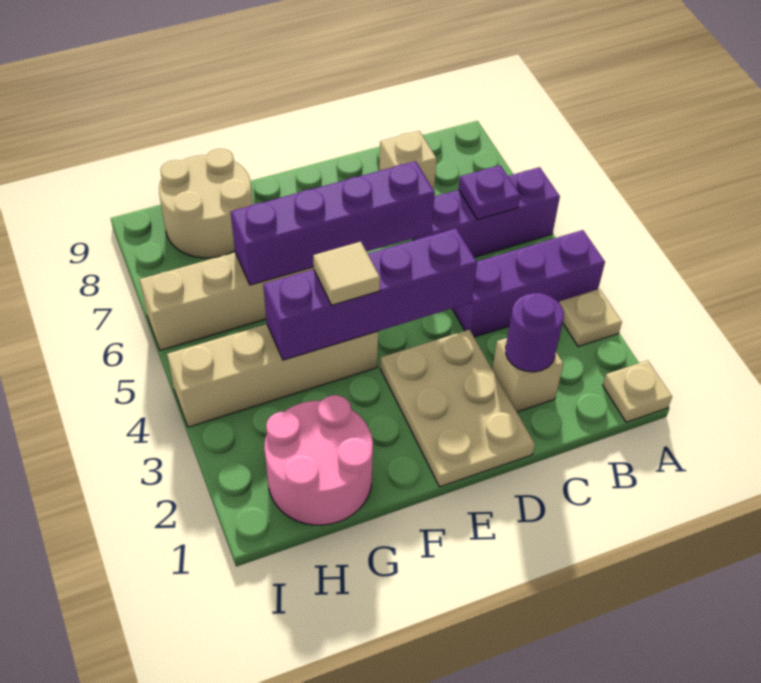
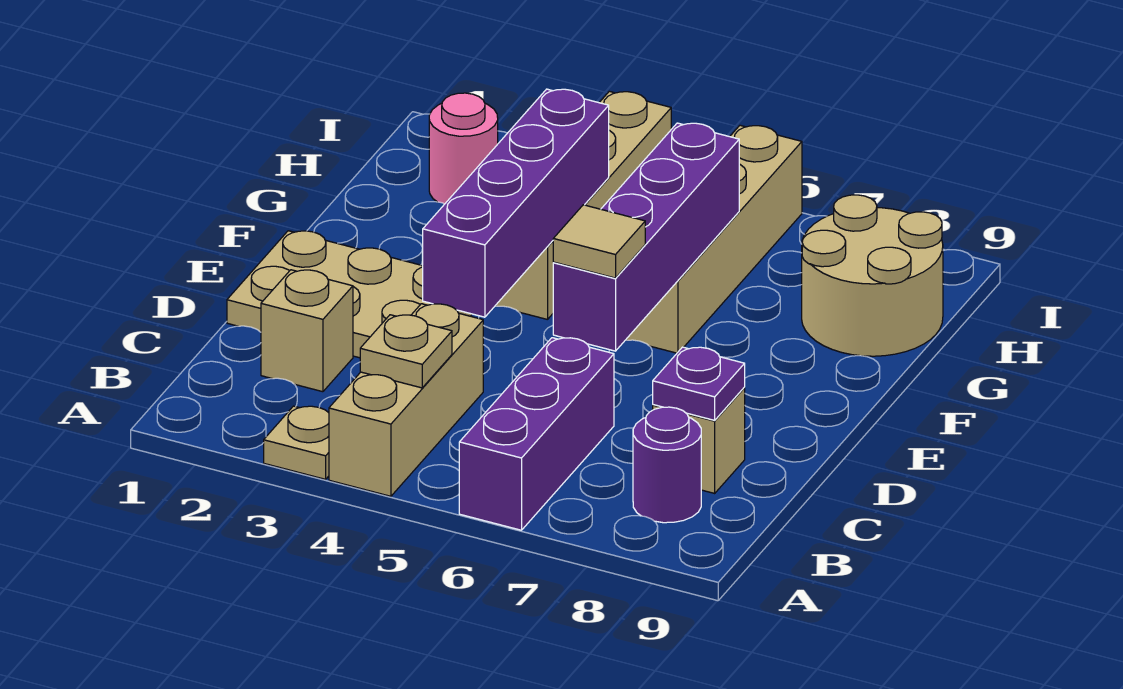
tan plate A1 level 1 -> tan plate B4 level 2
purple brick A4:C4 level 1 -> tan brick A4:C4 level 1
purple plate B6 level 2 -> purple plate C8 level 2
purple round brick C2 level 2 -> purple round brick B8 level 1
tan tile F4 level 3 -> tan tile D6 level 3
pink round brick G1:H2 level 1 -> pink round brick H2 level 1

